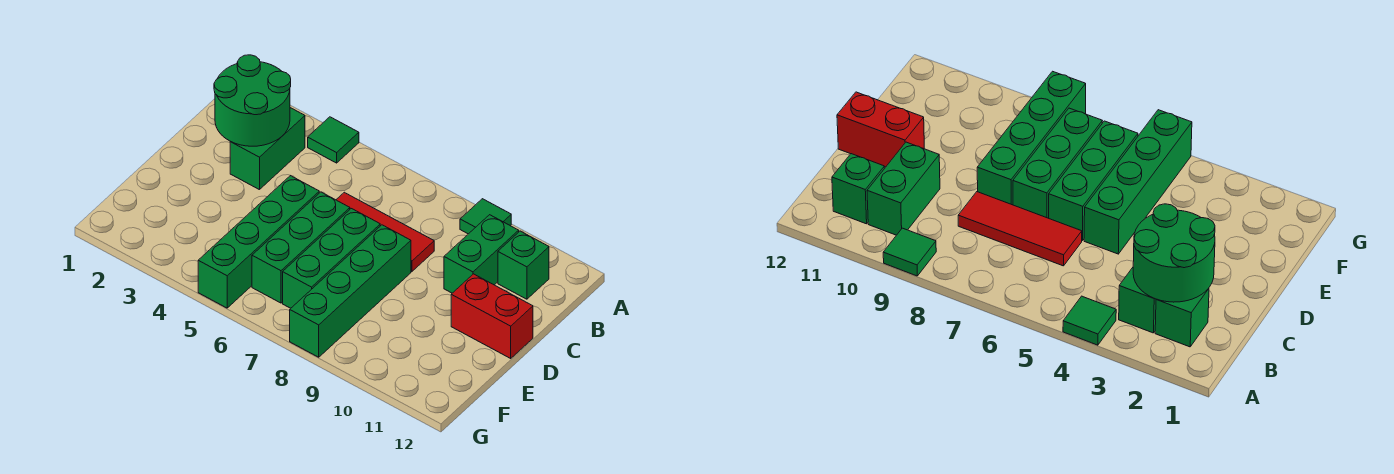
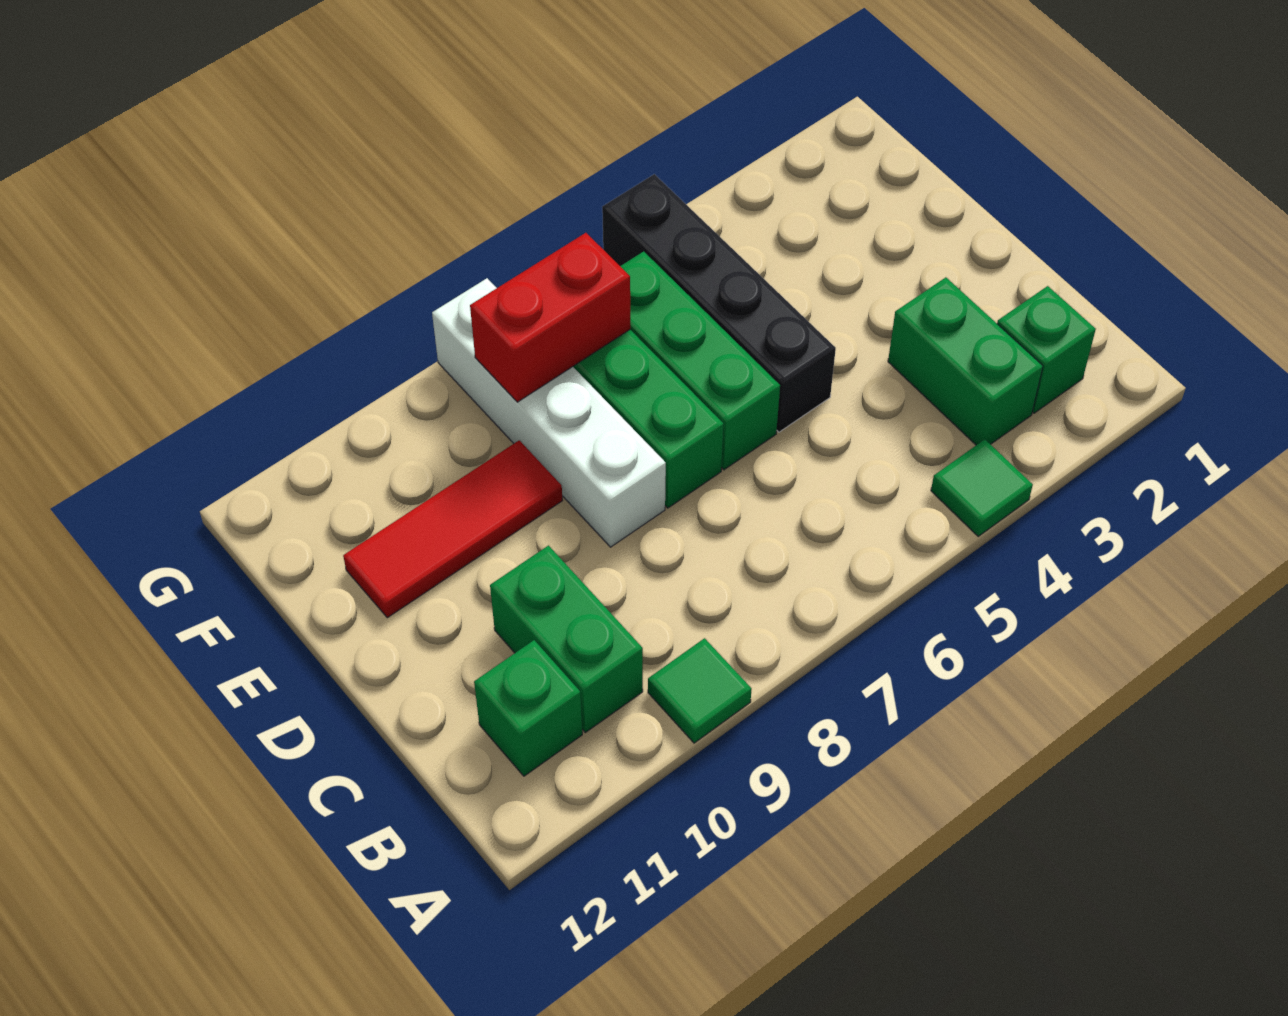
green round brick B2:C3 level 2 -> none
red tile C6:C8 level 1 -> red tile E9:E11 level 1
green brick D5:G5 level 1 -> black brick D5:G5 level 1
green brick D8:G8 level 1 -> white brick D8:G8 level 1
red brick D11:D12 level 1 -> red brick F7:F8 level 2

